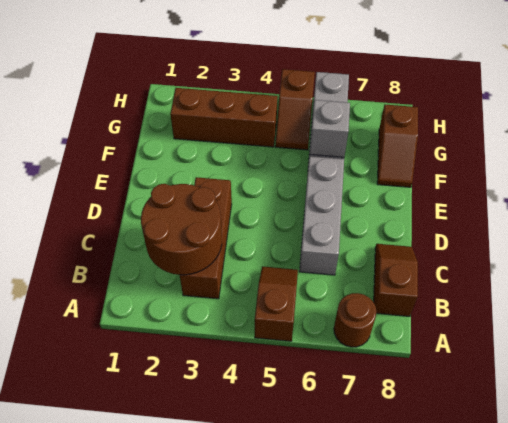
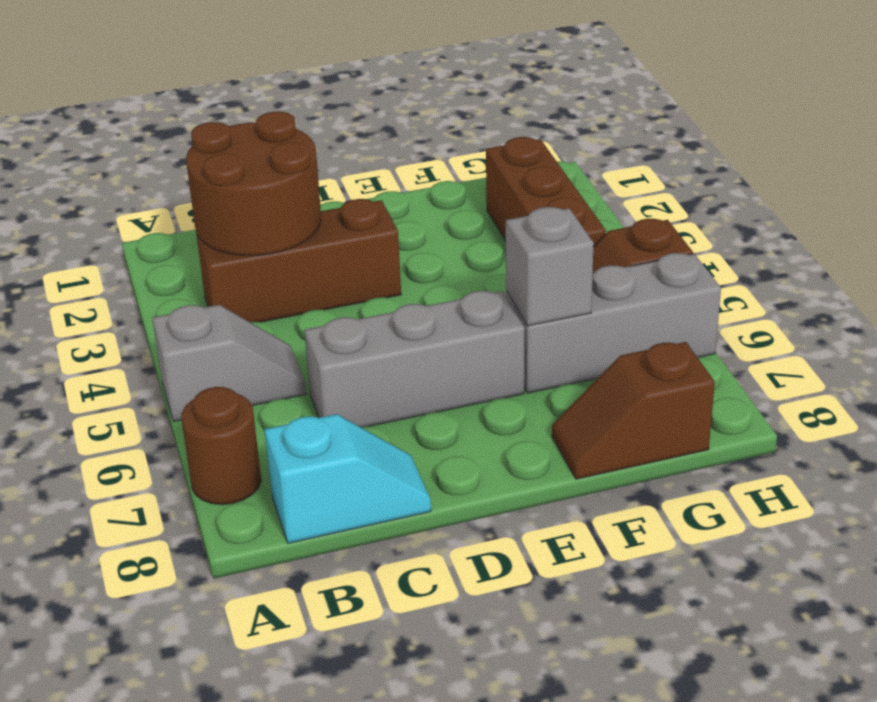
brown slope A5:B5 level 1 top A -> grey slope A5:B5 level 1 top A
brown slope B8:C8 level 1 top B -> cyan slope B8:C8 level 1 top B

